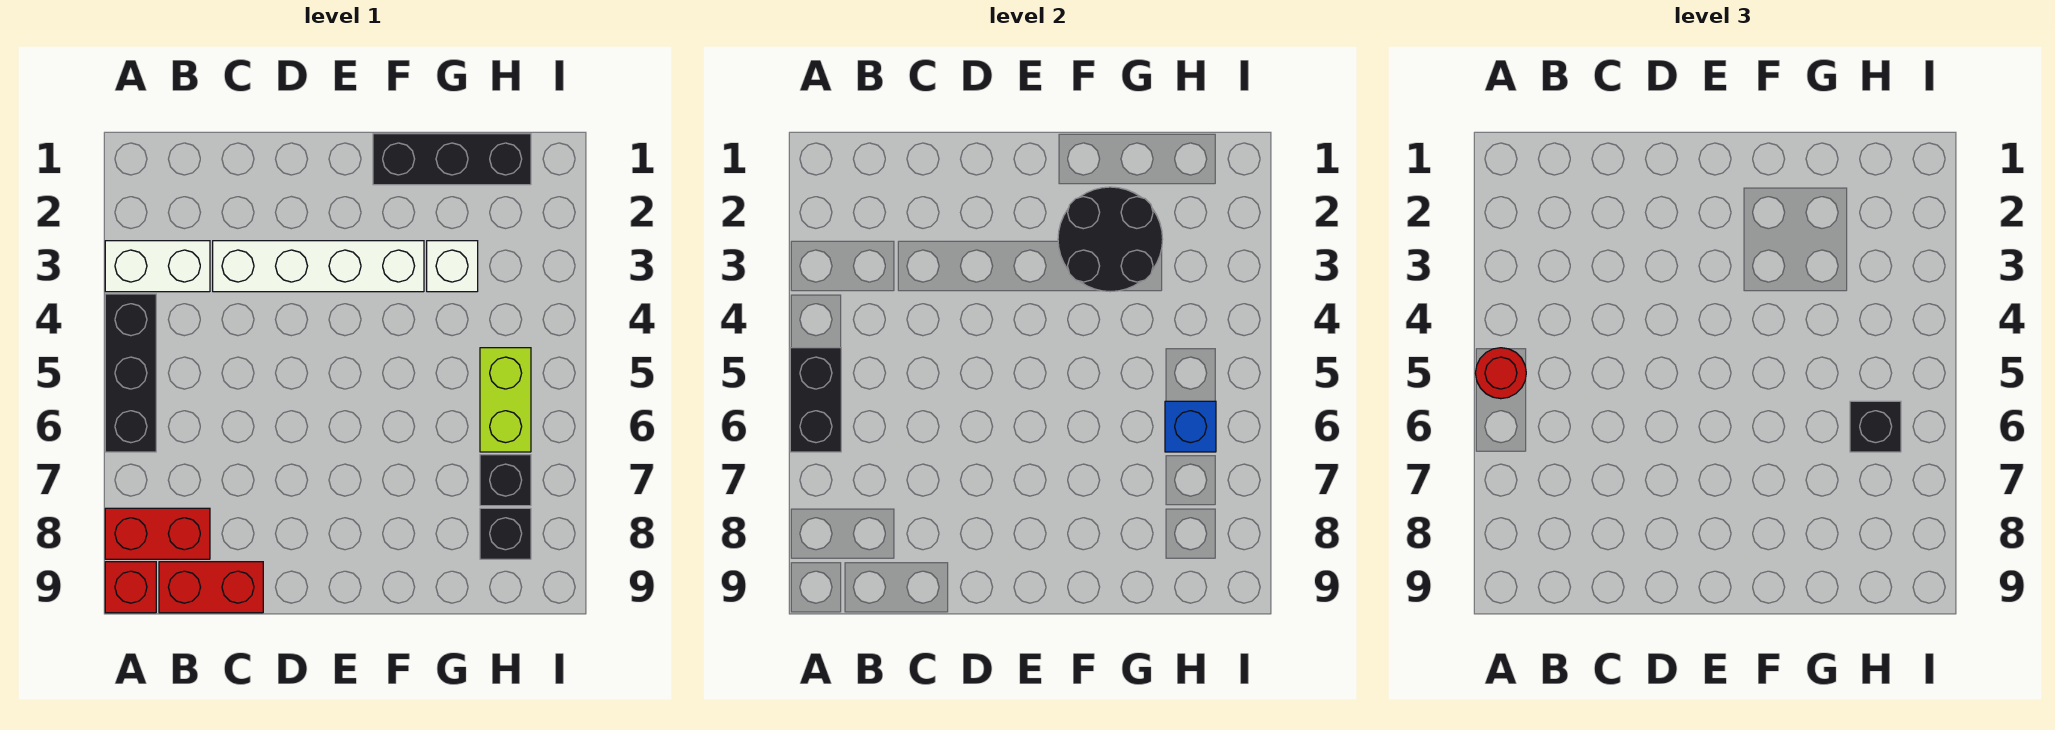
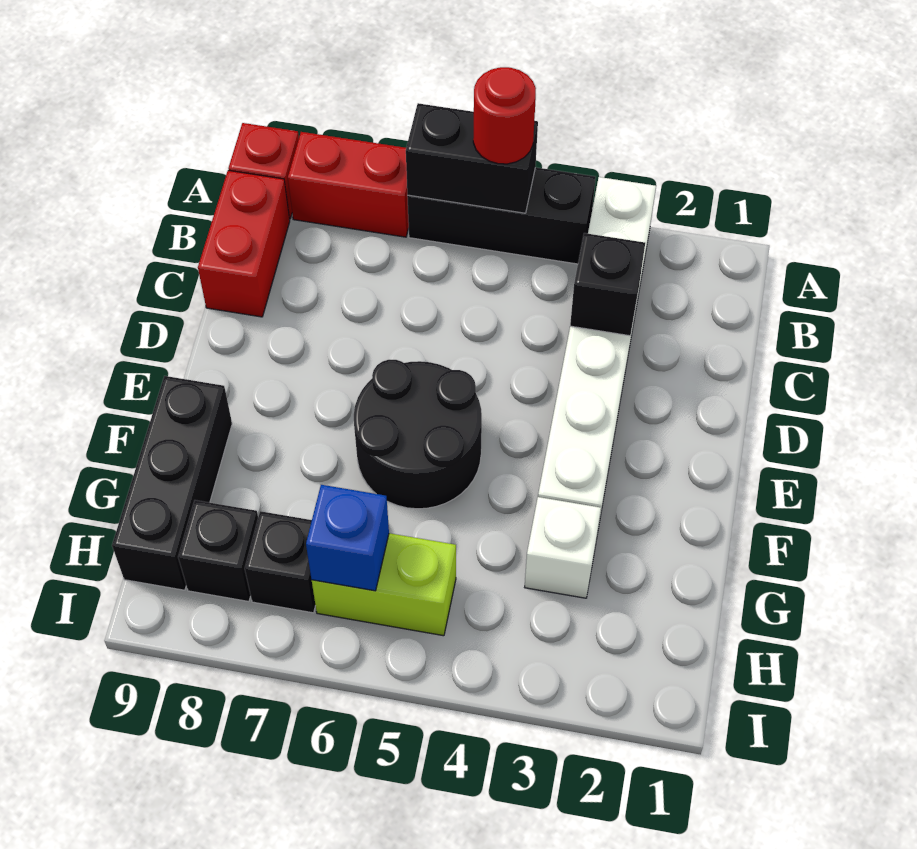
red brick A8:B8 level 1 -> red brick A7:A8 level 1
black brick F1:H1 level 1 -> black brick F9:H9 level 1
black round brick F2:G3 level 2 -> black round brick E5:F6 level 1
black brick H6 level 3 -> black brick C3 level 2

